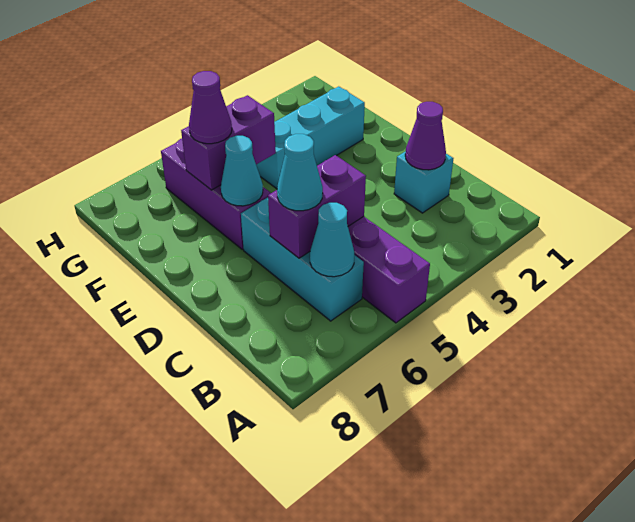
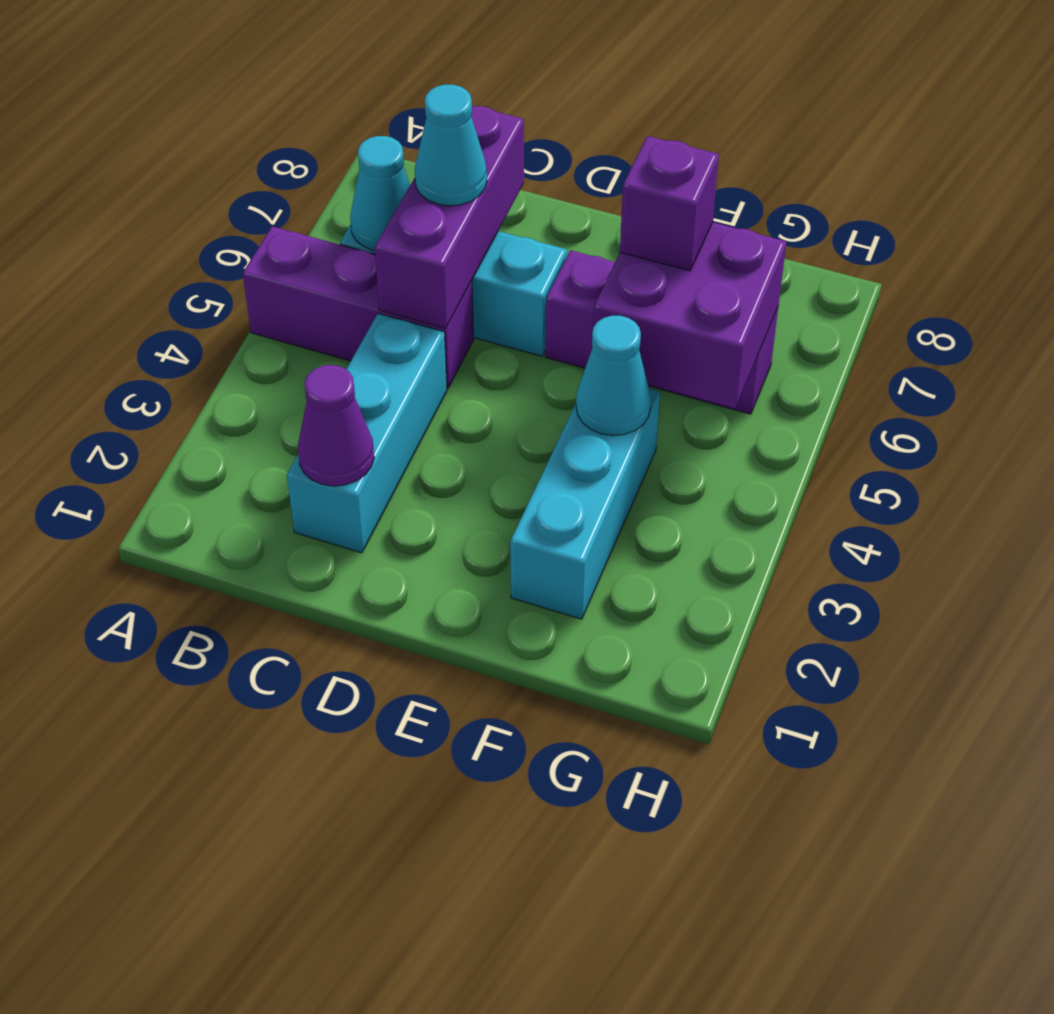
cyan brick C2 level 1 -> cyan brick C2:C4 level 1
purple brick C5:C6 level 2 -> purple brick C5:C7 level 2
cyan cone E6 level 2 -> cyan cone F4 level 2
purple brick F5:F6 level 2 -> purple brick F5:G6 level 2
purple cone F6 level 3 -> purple brick F6 level 3

